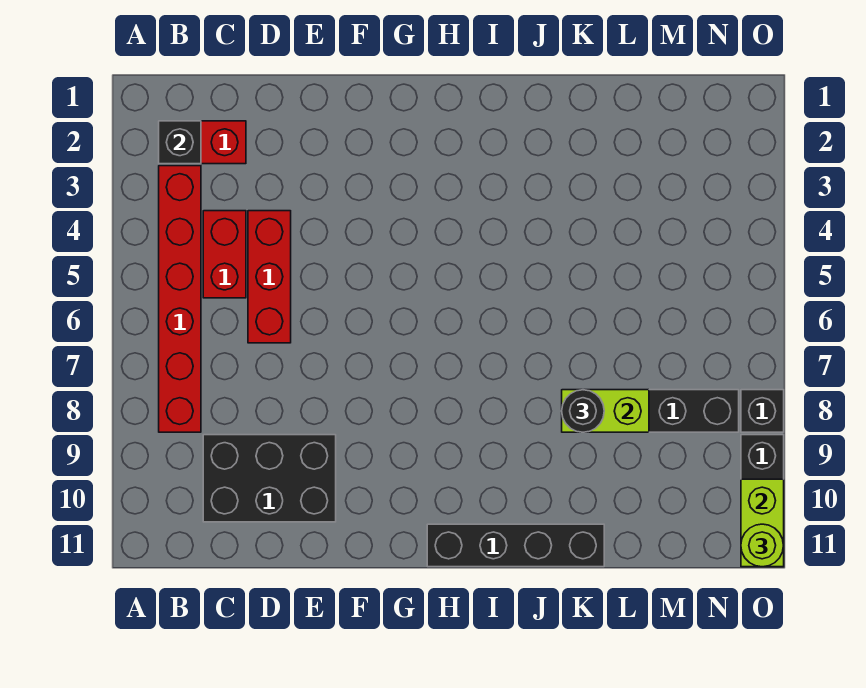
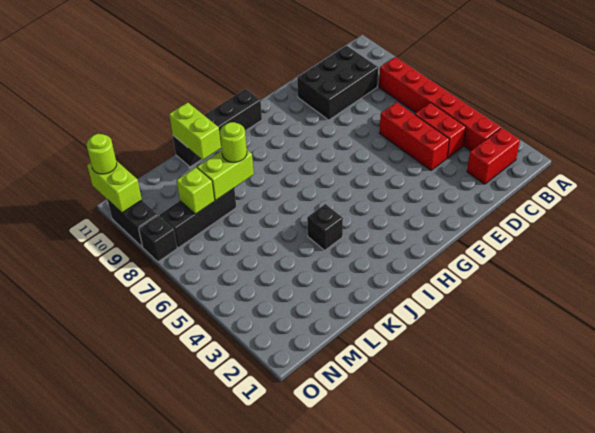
black brick B2 level 2 -> black brick J4 level 1
black round brick K8 level 3 -> lime round brick K8 level 3
none -> lime brick K10:K11 level 2
none -> lime brick M8 level 2

